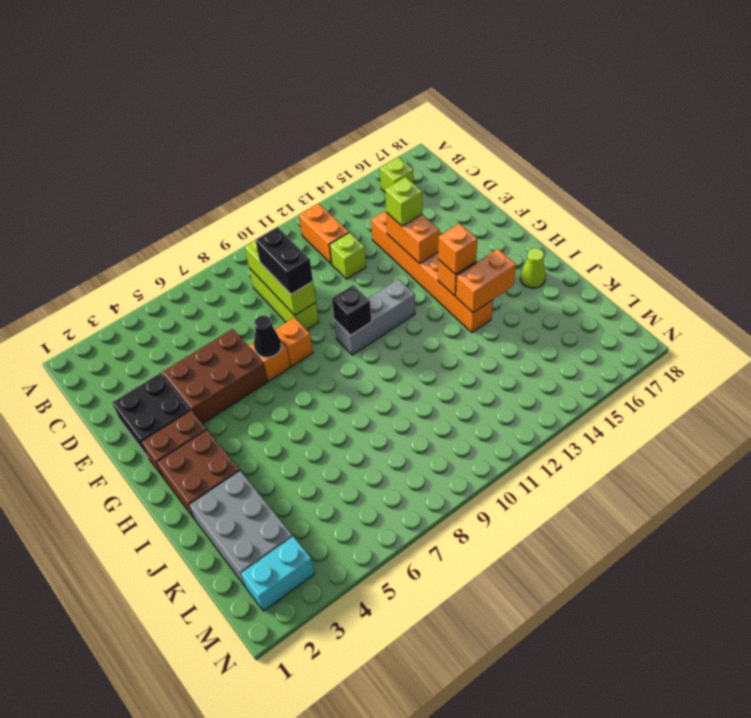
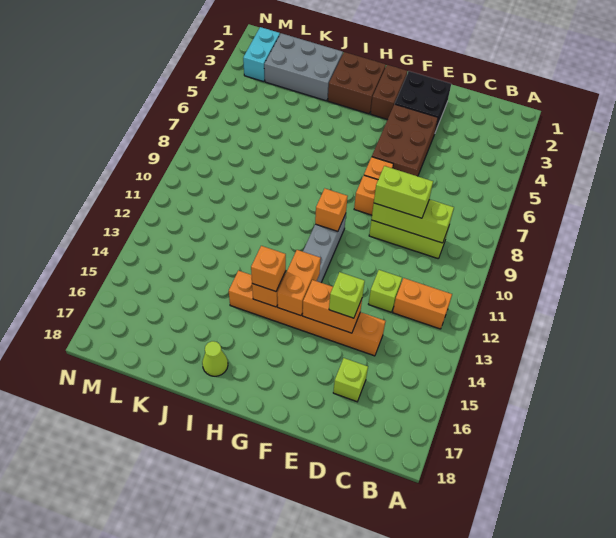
lime brick B16 level 1 -> lime brick D16 level 1
black brick D9:E9 level 3 -> lime brick D9:E9 level 3
black cone F7 level 2 -> none
black brick G10 level 2 -> orange brick G10 level 2
orange brick I14:I15 level 2 -> orange brick G13:G14 level 2

